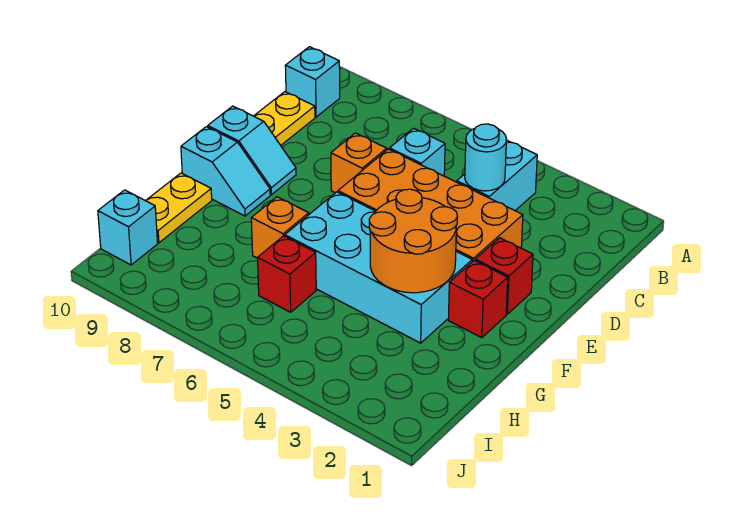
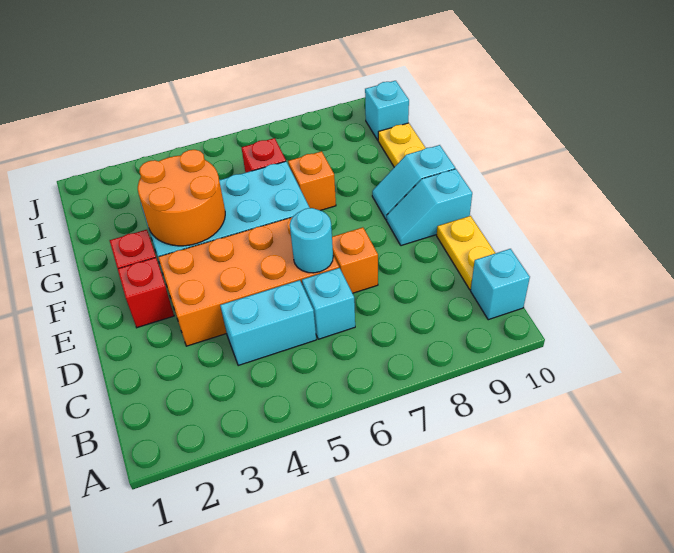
cyan brick B4:C4 level 1 -> cyan brick C4:C5 level 1
cyan round brick C4 level 2 -> cyan round brick D6 level 2

